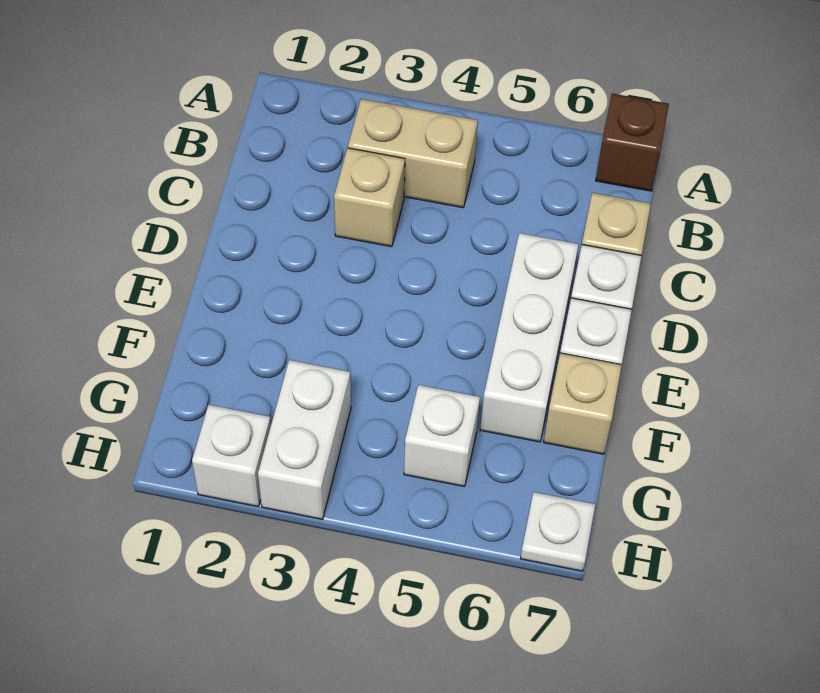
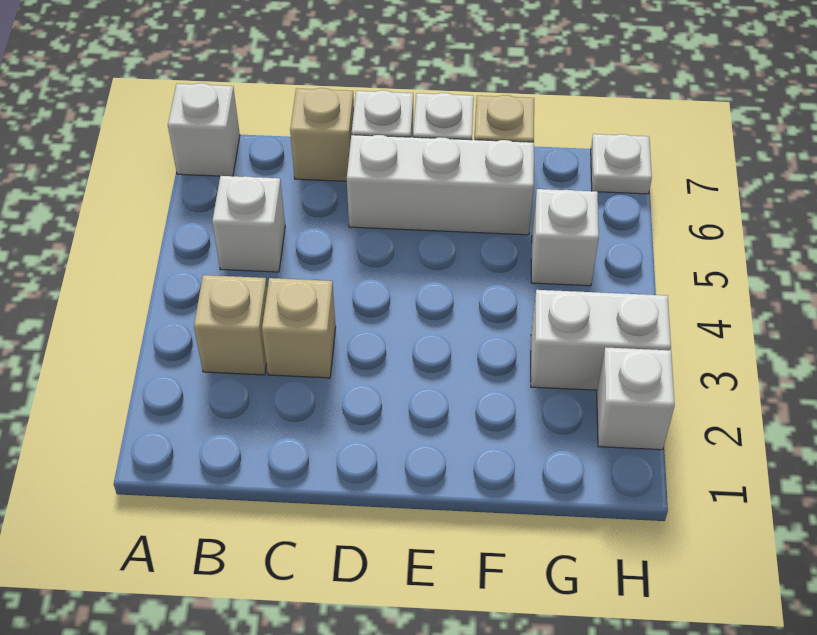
brown brick A7 level 1 -> white brick A7 level 1
tan brick B3:B4 level 1 -> tan brick B3 level 1
none -> white brick B5 level 1

